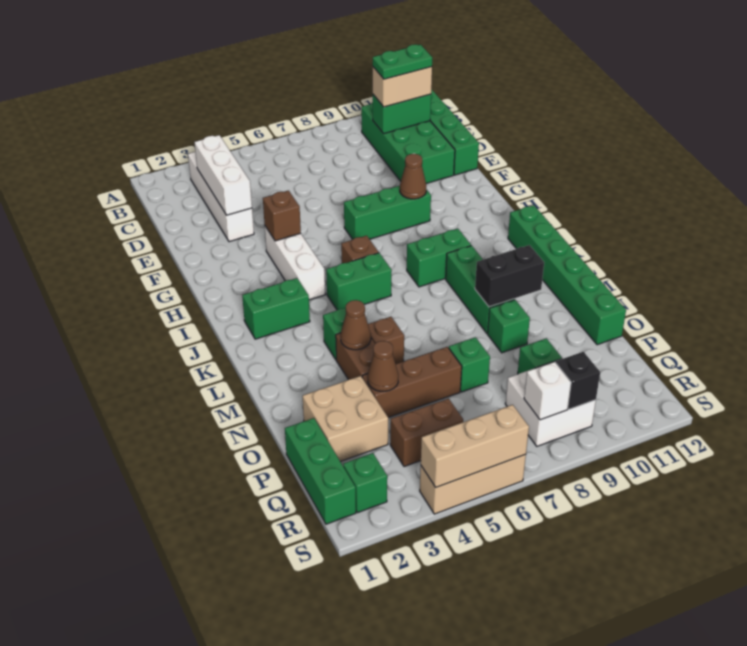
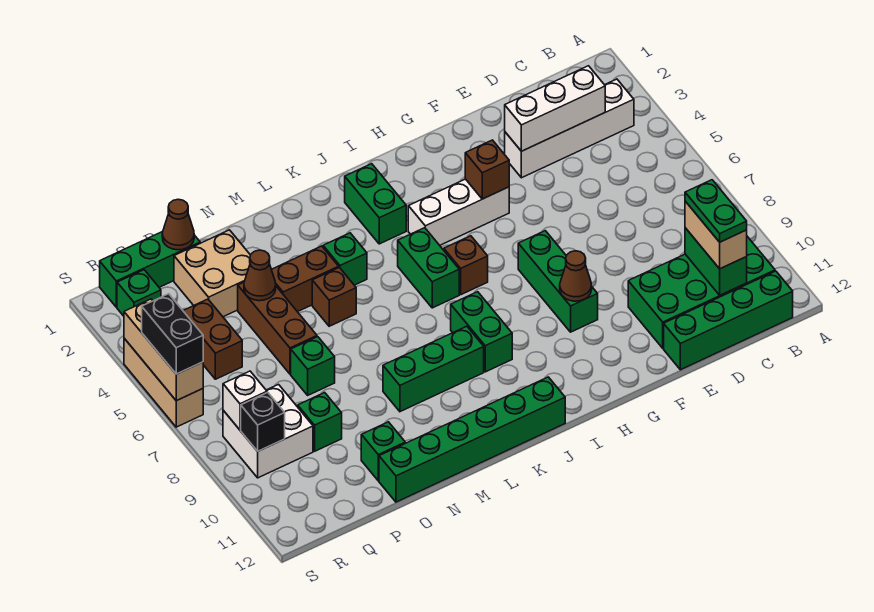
brown cone M4 level 2 -> brown cone P1 level 2
black brick M9:M10 level 2 -> black brick S5:S6 level 3
green brick N9 level 1 -> green brick O11 level 1

